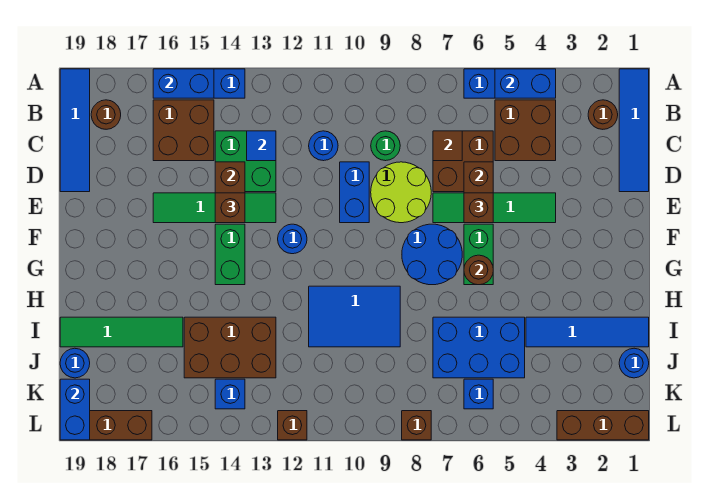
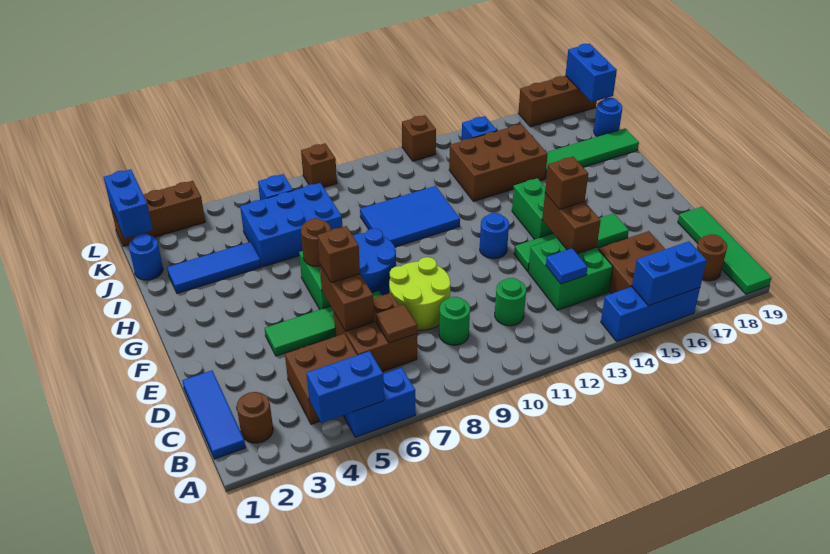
blue tile A1:D1 level 1 -> blue tile B1:D1 level 1
blue tile A19:D19 level 1 -> green tile A19:D19 level 1
blue round brick C11 level 1 -> green round brick C11 level 1
blue brick D10:E10 level 1 -> blue brick K1:L1 level 2
blue tile I1:I4 level 1 -> blue tile I2:I4 level 1

